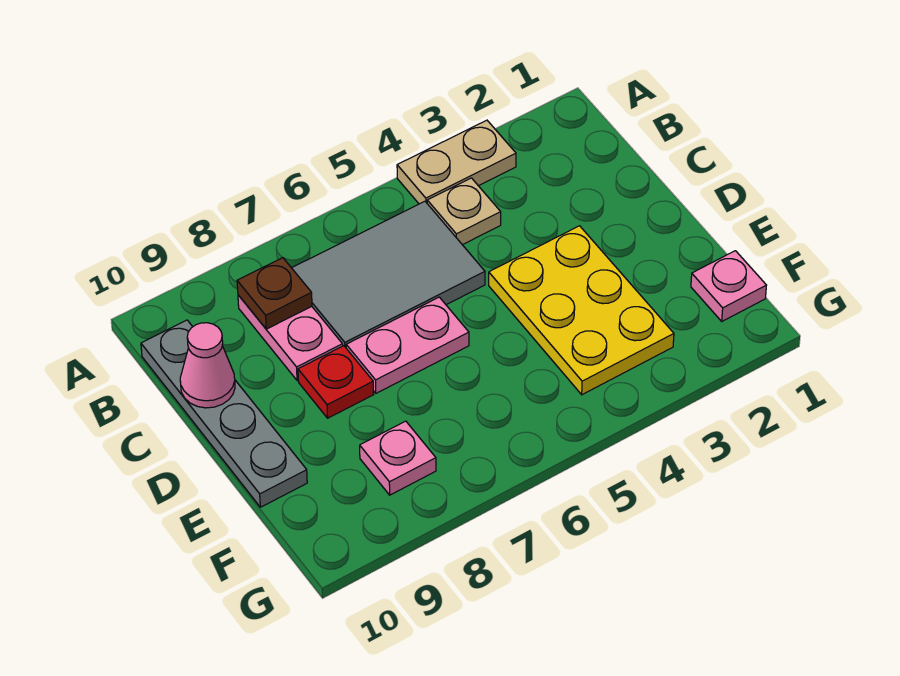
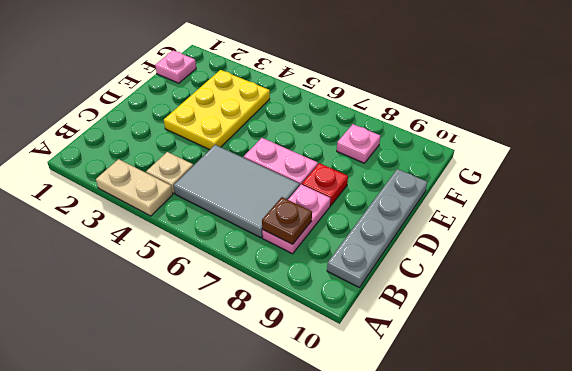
pink cone C10 level 2 -> none

